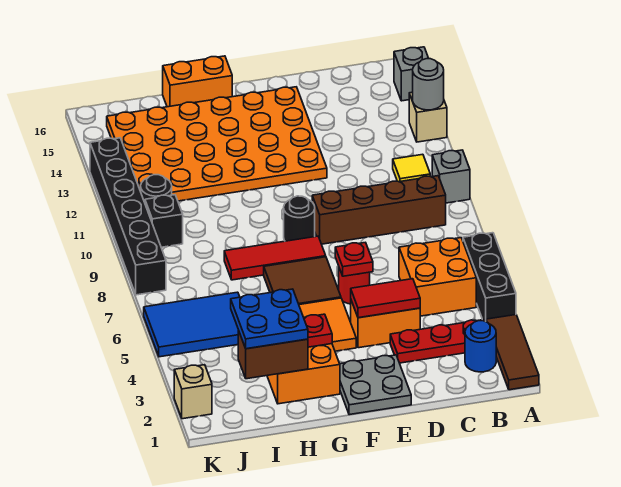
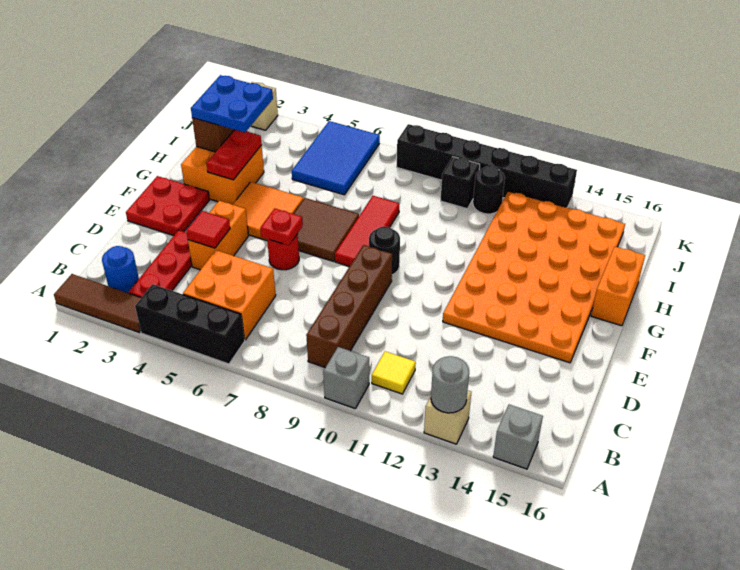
red tile D4:E4 level 2 -> red tile D4 level 2
grey plate E1:F2 level 1 -> red plate E1:F2 level 1

